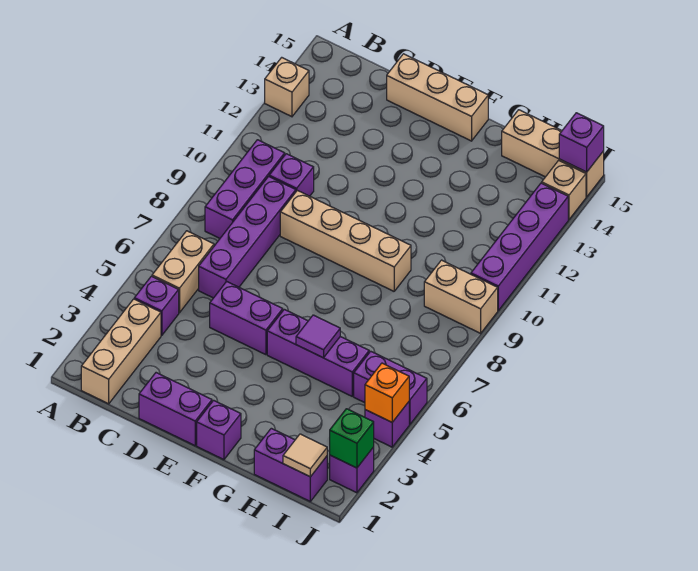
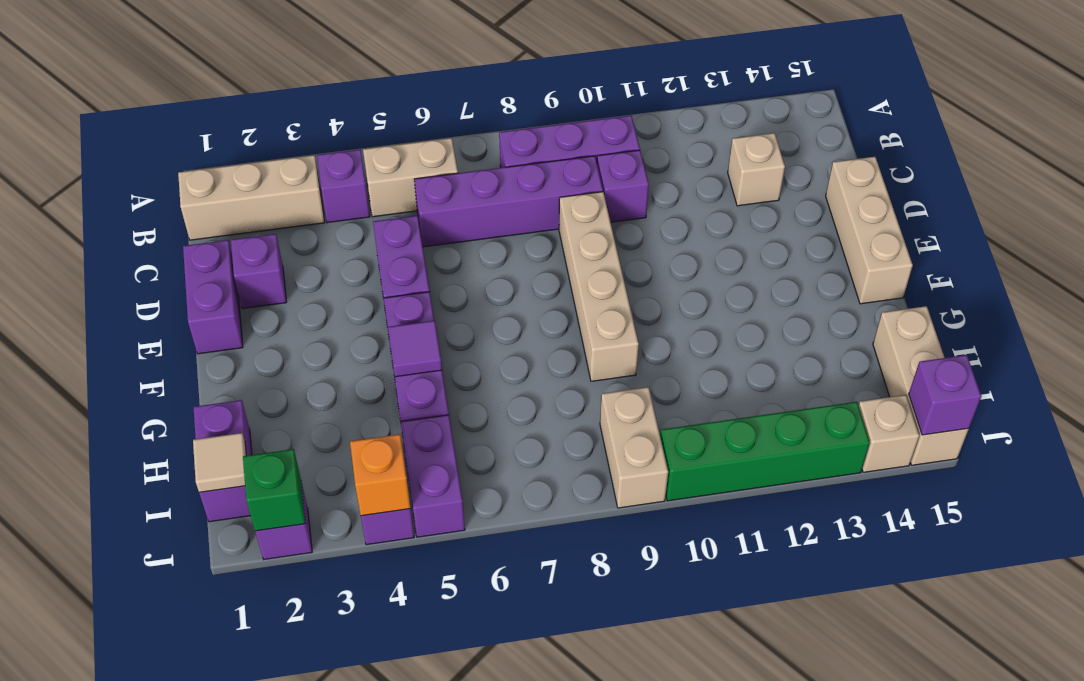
tan brick A13 level 1 -> tan brick C13 level 1
purple brick F1 level 1 -> purple brick D2 level 1
purple brick J10:J13 level 1 -> green brick J10:J13 level 1

